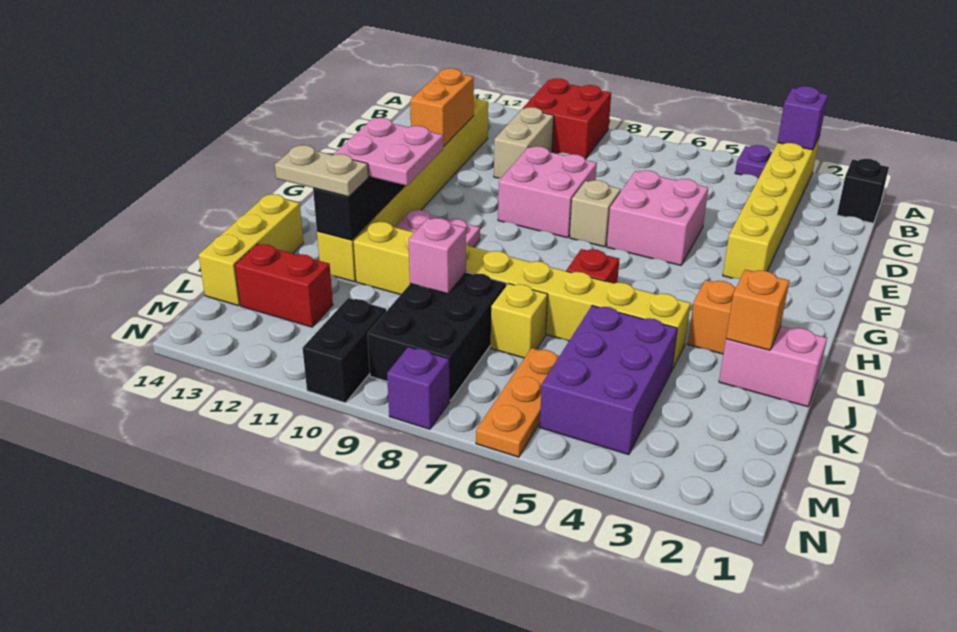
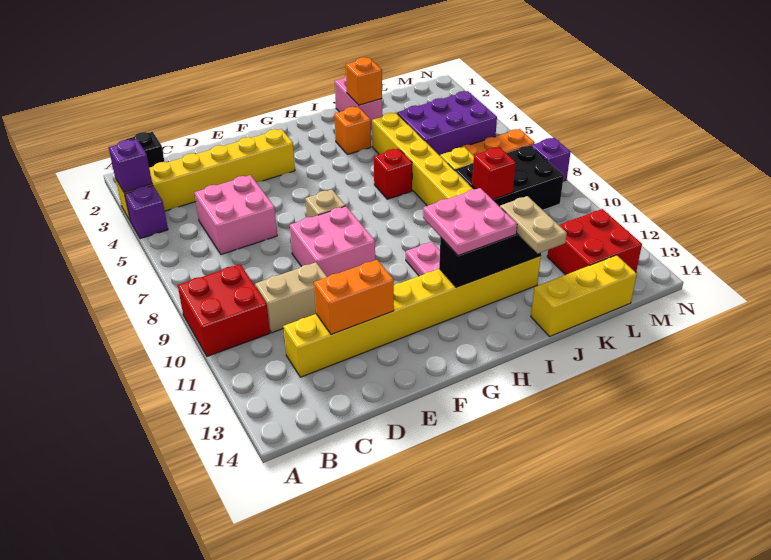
purple plate A4 level 1 -> purple brick A4 level 1
pink brick E5:F6 level 1 -> pink brick C5:D6 level 1
pink brick K9 level 2 -> red brick K9 level 2
red brick L12:L13 level 1 -> red brick L12:M13 level 1
black brick M10:N10 level 1 -> none

